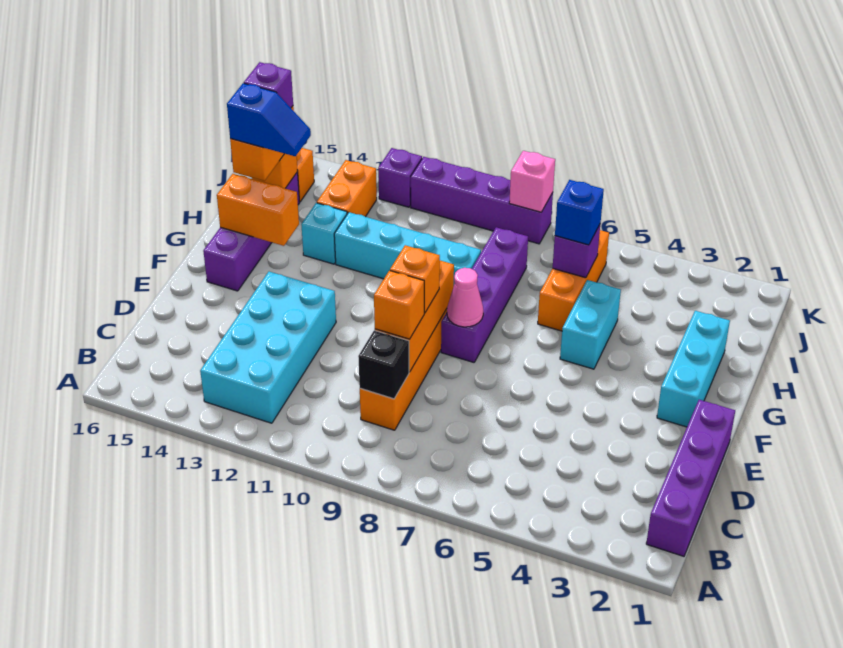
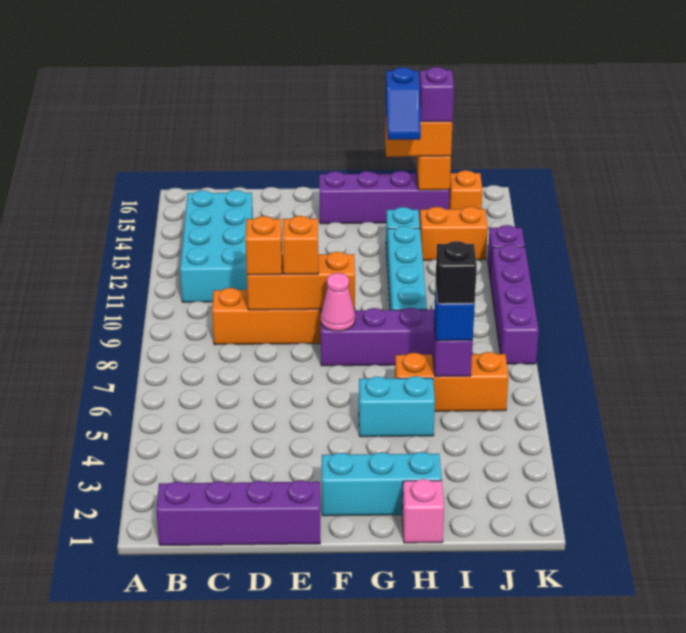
cyan brick B12:E13 level 1 -> cyan brick B11:C14 level 1
black brick C9 level 2 -> black brick I6 level 4
orange brick G14:G15 level 2 -> none
pink brick K8 level 2 -> pink brick H1 level 1

